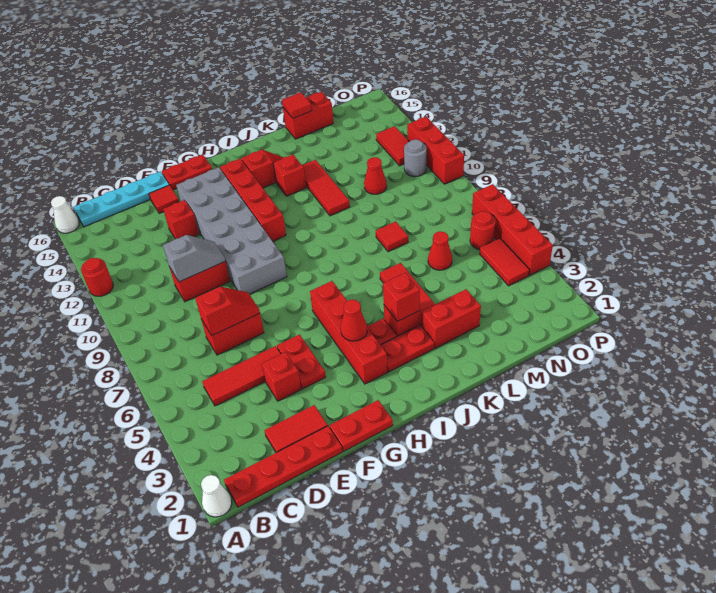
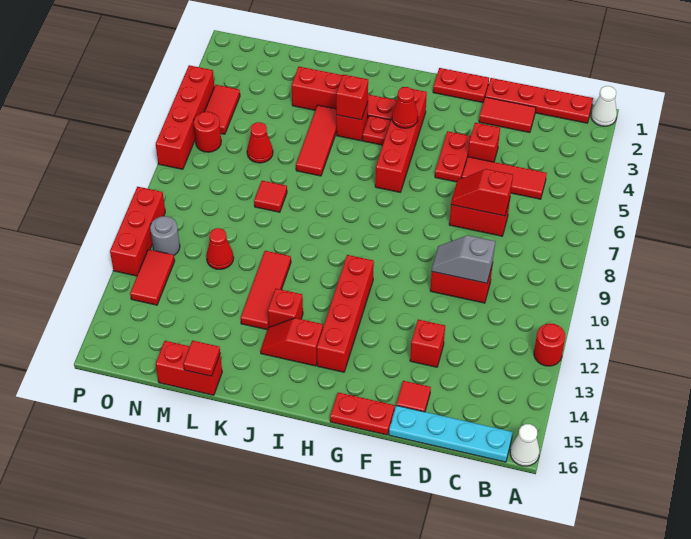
grey brick F9:G14 level 1 -> none

